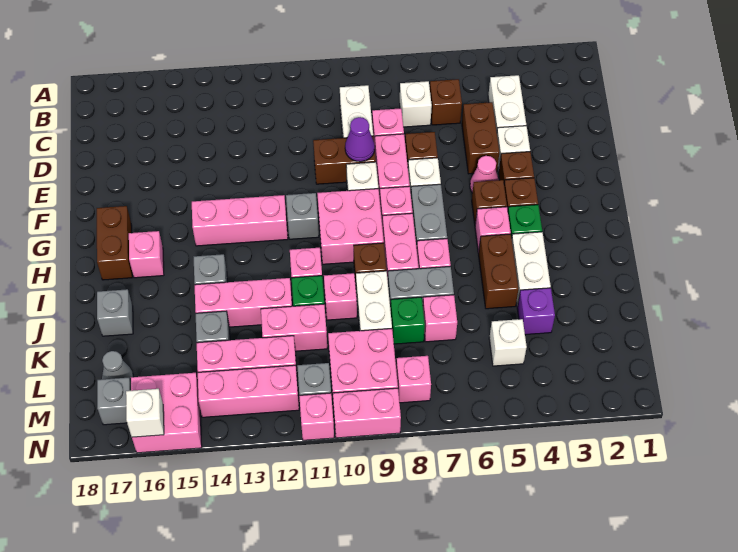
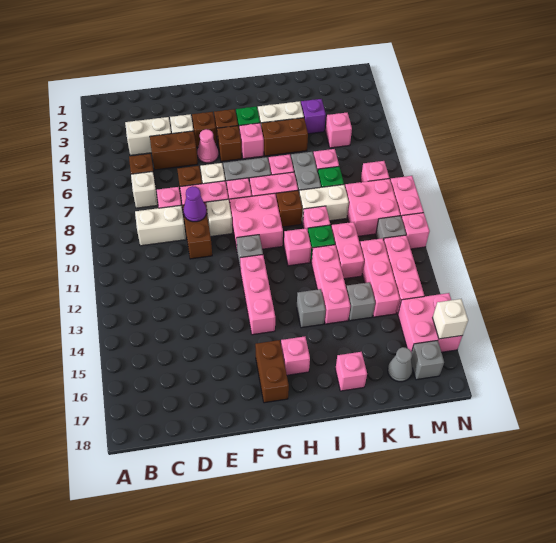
brown brick G17:H17 level 1 -> brown brick G16:G17 level 1
grey brick J17 level 1 -> pink brick J17 level 1
white brick L5 level 1 -> pink brick L5 level 1

